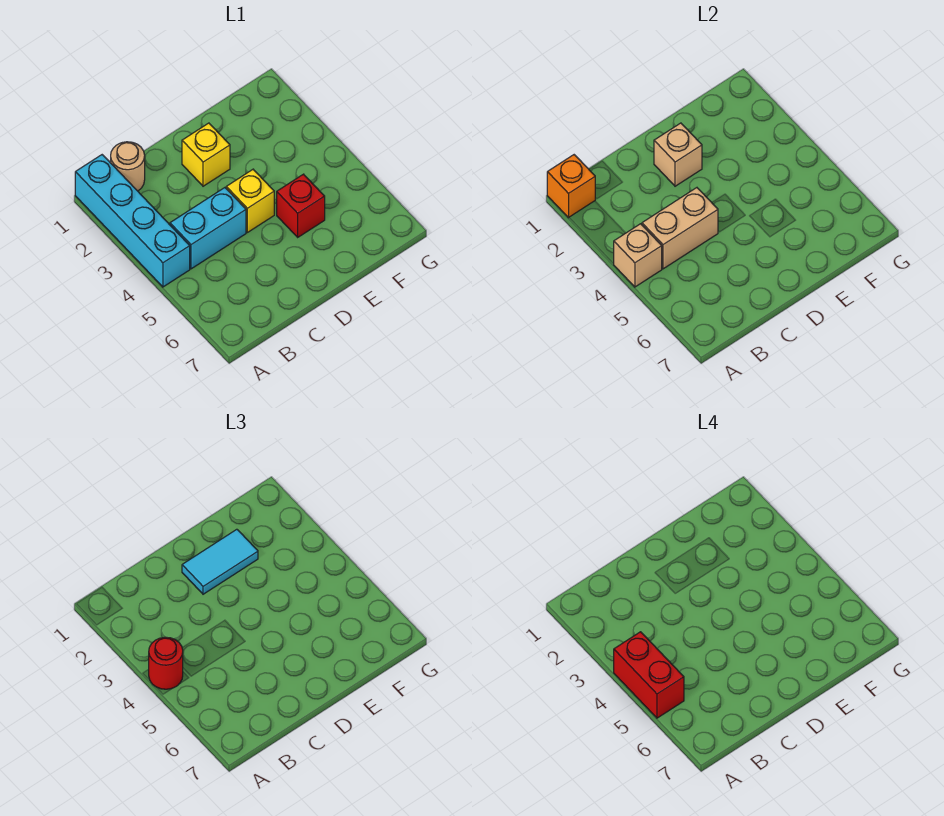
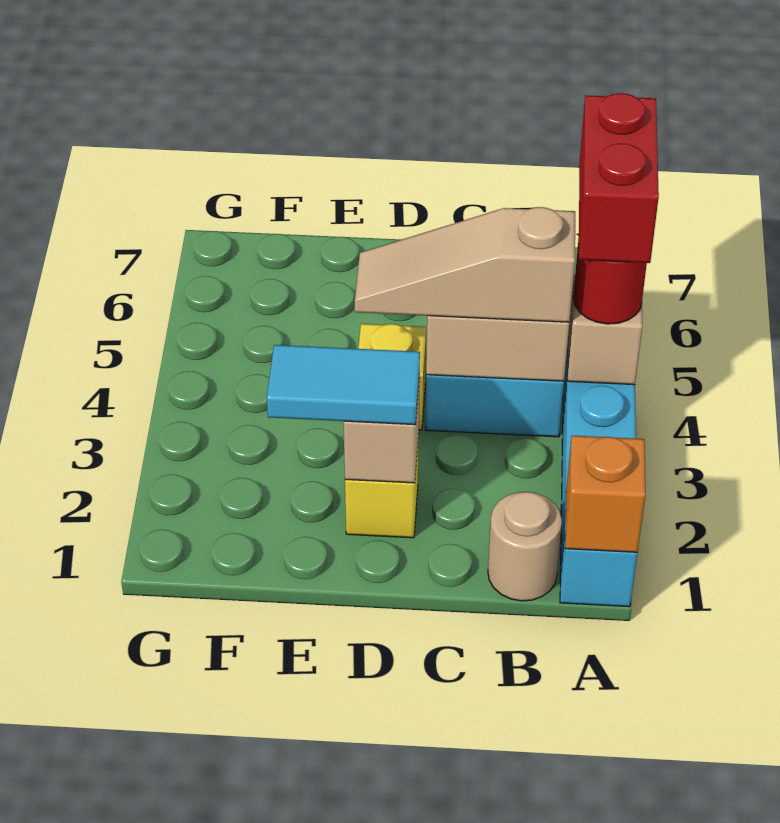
none -> tan slope B4:D4 level 3 top B
red brick E5 level 1 -> none

